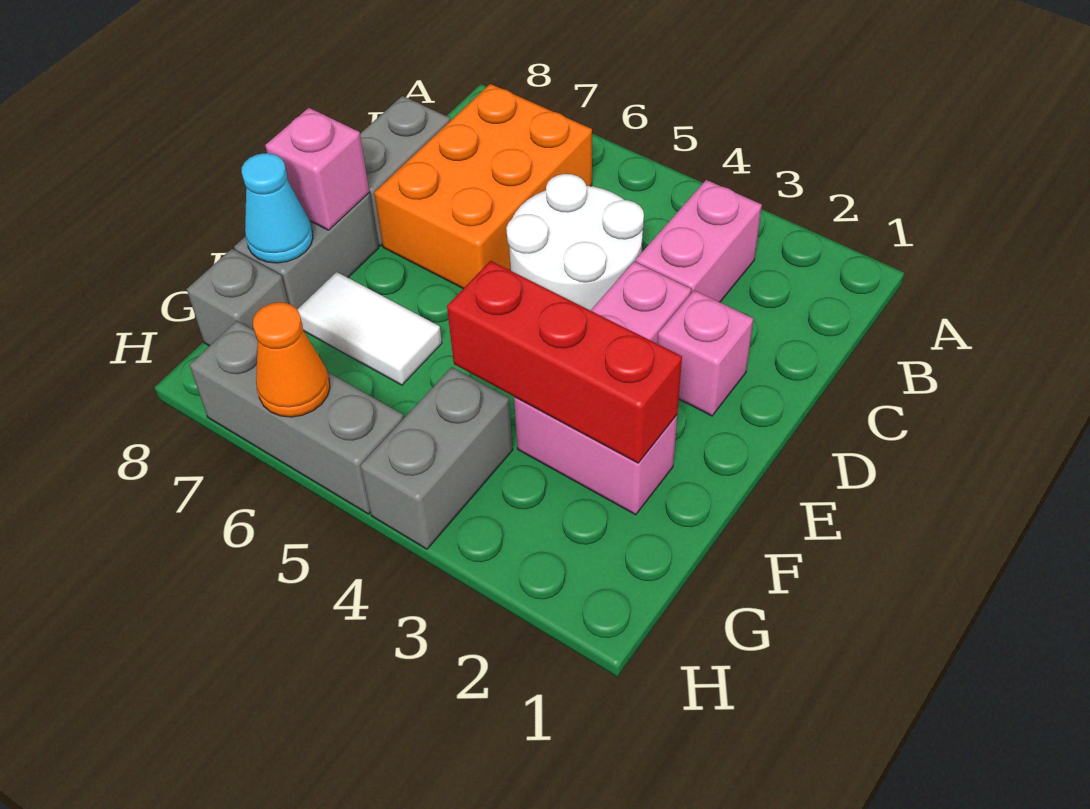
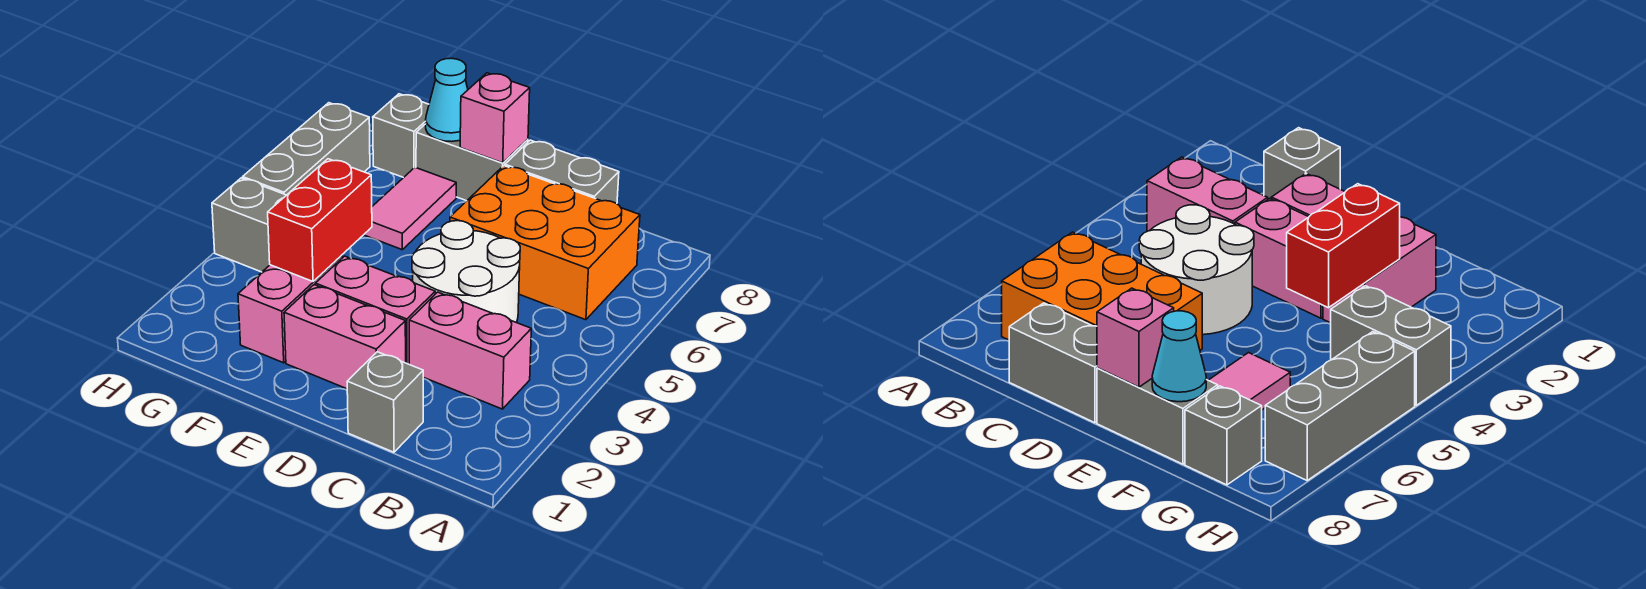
none -> grey brick C1 level 1
pink brick D2 level 1 -> pink brick D2:E2 level 1
red brick F2:F4 level 2 -> red brick F3:F4 level 2
white tile F6:F7 level 1 -> pink tile F6:F7 level 1
orange cone H6 level 2 -> none

